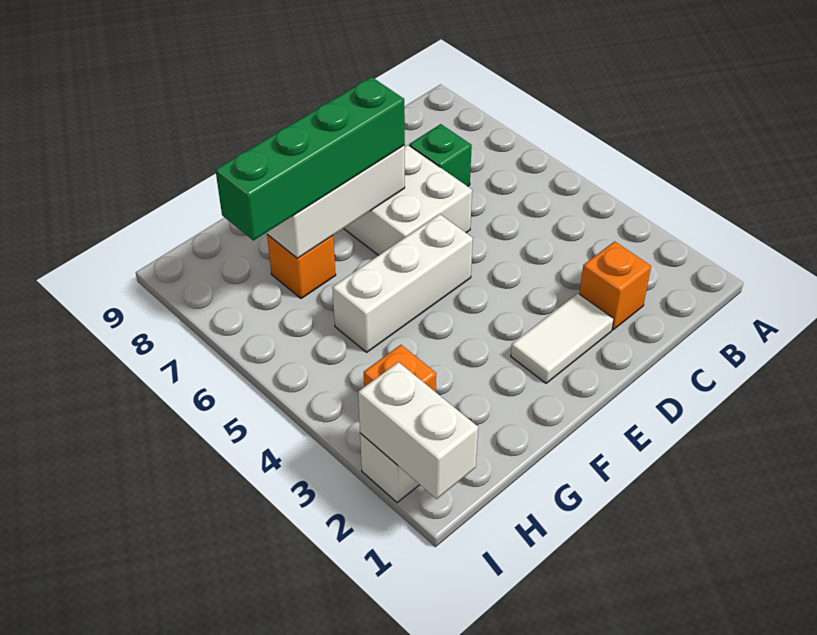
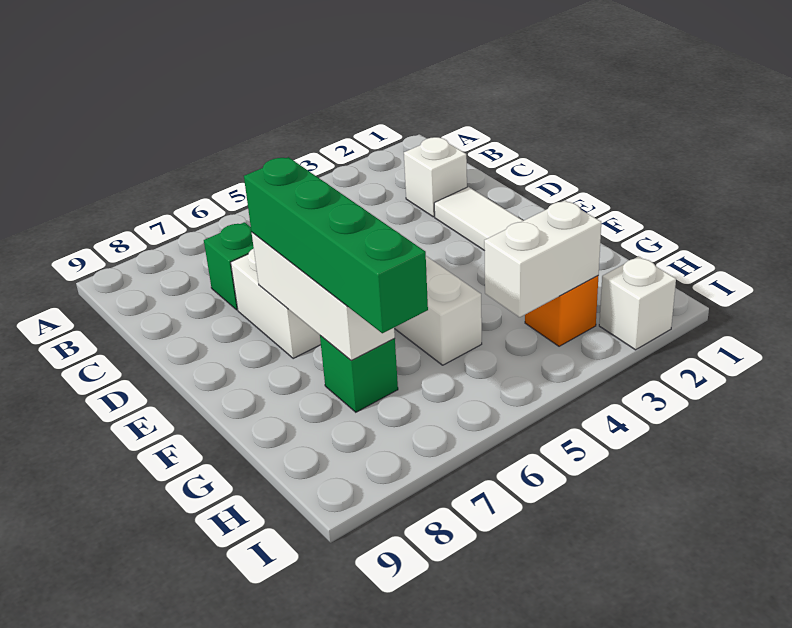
orange brick C2 level 1 -> white brick C2 level 1
orange brick G7 level 1 -> green brick G7 level 1
white brick I1:I2 level 2 -> white brick H3:H4 level 2

